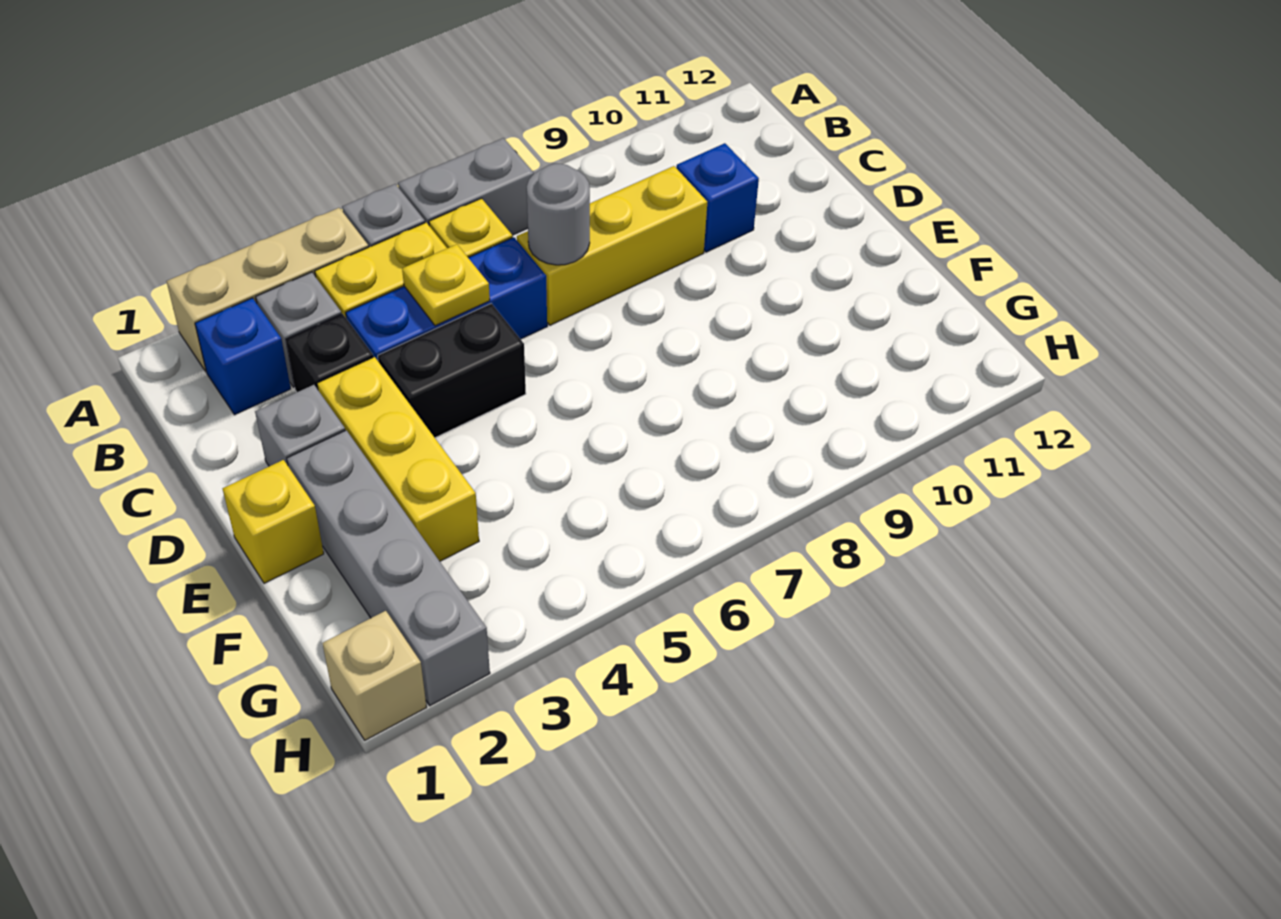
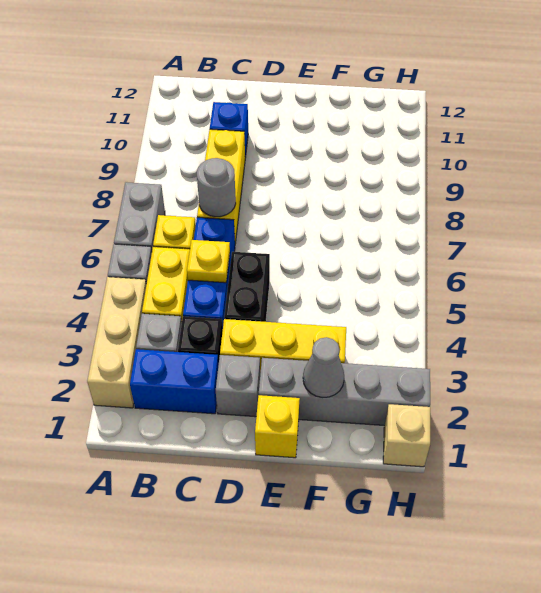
blue brick B2 level 1 -> blue brick B2:C2 level 1
none -> grey cone F2 level 2

